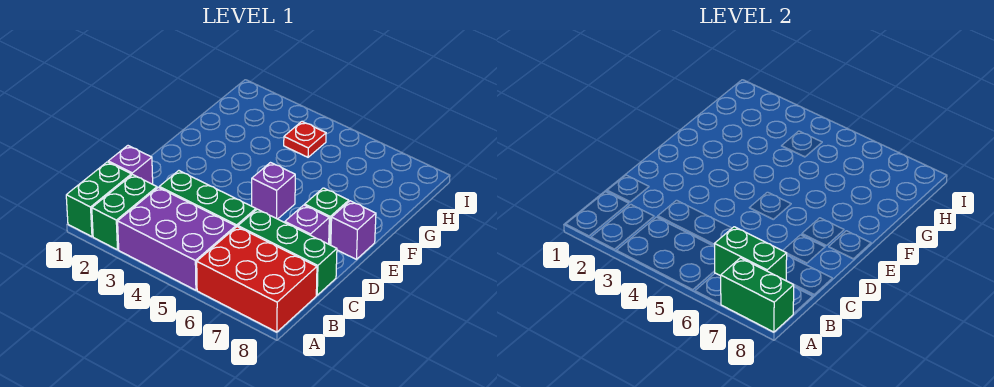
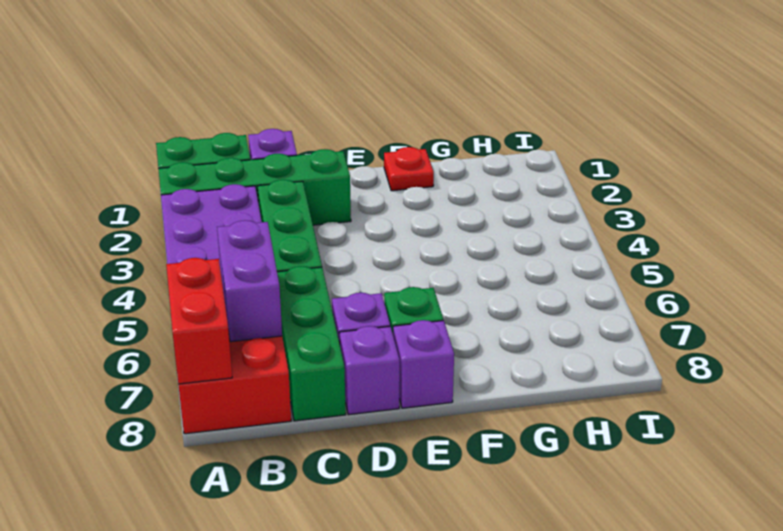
green brick A2:B2 level 1 -> green brick A2:D2 level 1
green brick A7:A8 level 2 -> red brick A7:A8 level 2
green brick B6:B7 level 2 -> purple brick B6:B7 level 2
purple brick E5 level 1 -> purple brick D8 level 1
red plate H4 level 1 -> red plate F1 level 1

